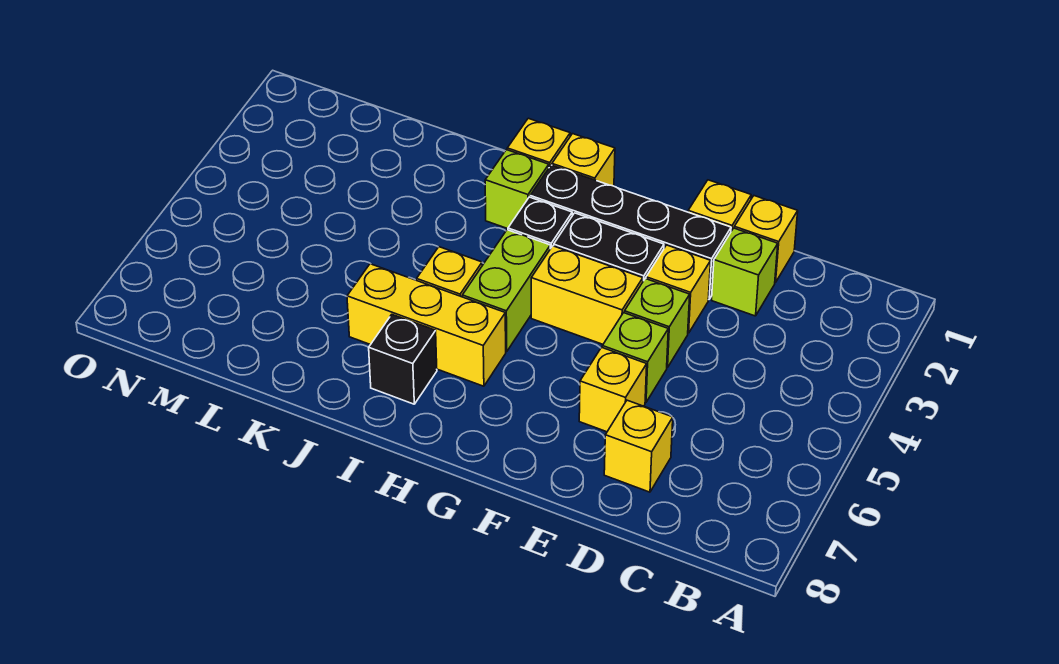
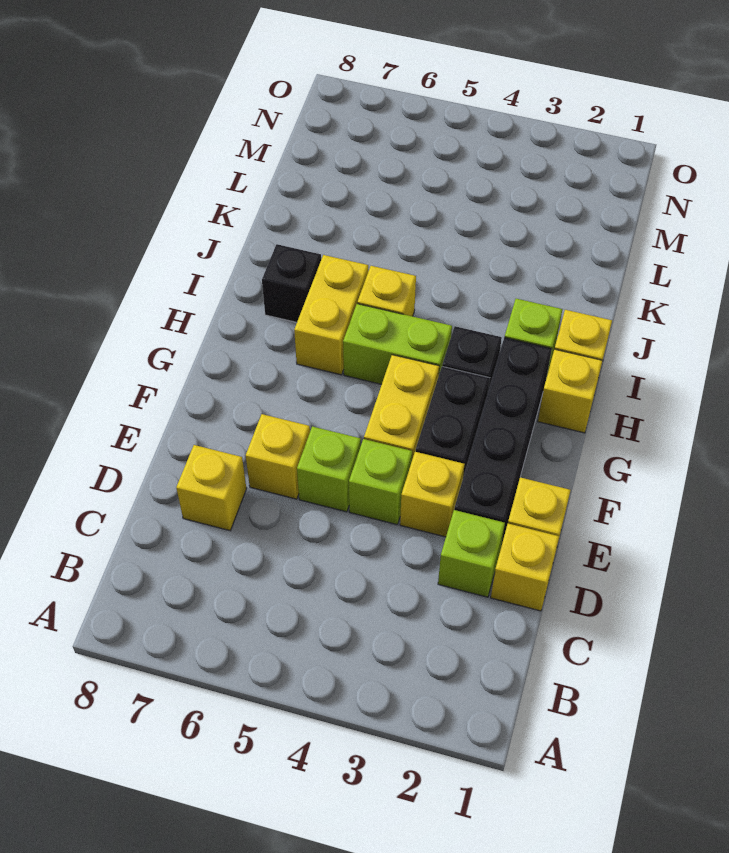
yellow brick H6:J6 level 1 -> yellow brick H6:I6 level 1

